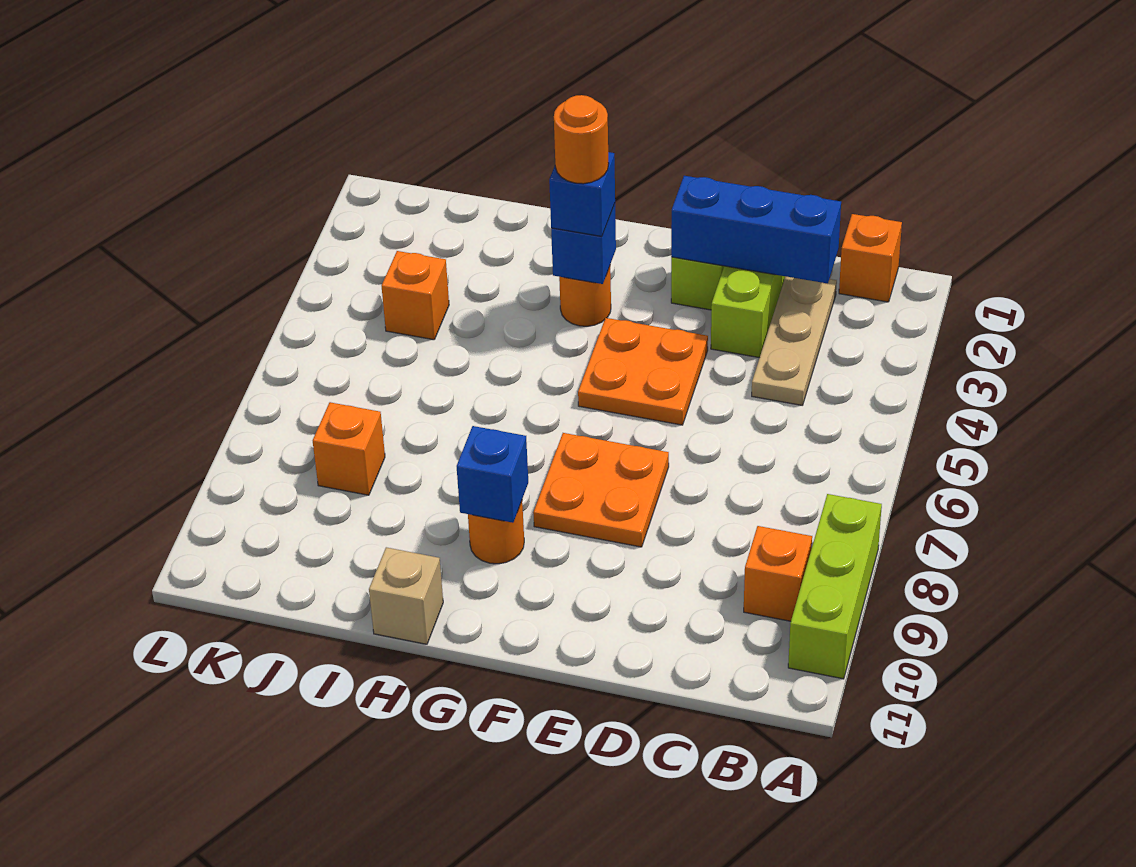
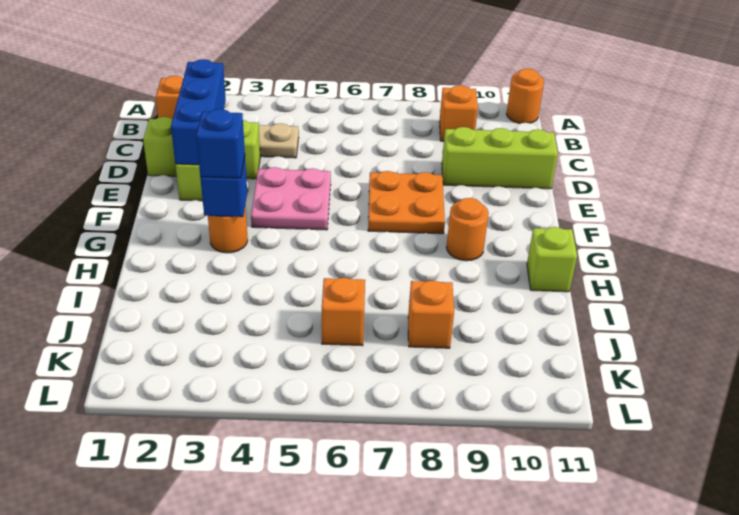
lime brick A8:A10 level 1 -> lime brick D9:D11 level 1
orange plate E4:F5 level 1 -> pink plate E4:F5 level 1
orange round brick G3 level 4 -> orange round brick A11 level 1
blue brick G9 level 2 -> none
tan brick H11 level 1 -> lime brick H11 level 1
orange brick J4 level 1 -> orange brick J6 level 1

